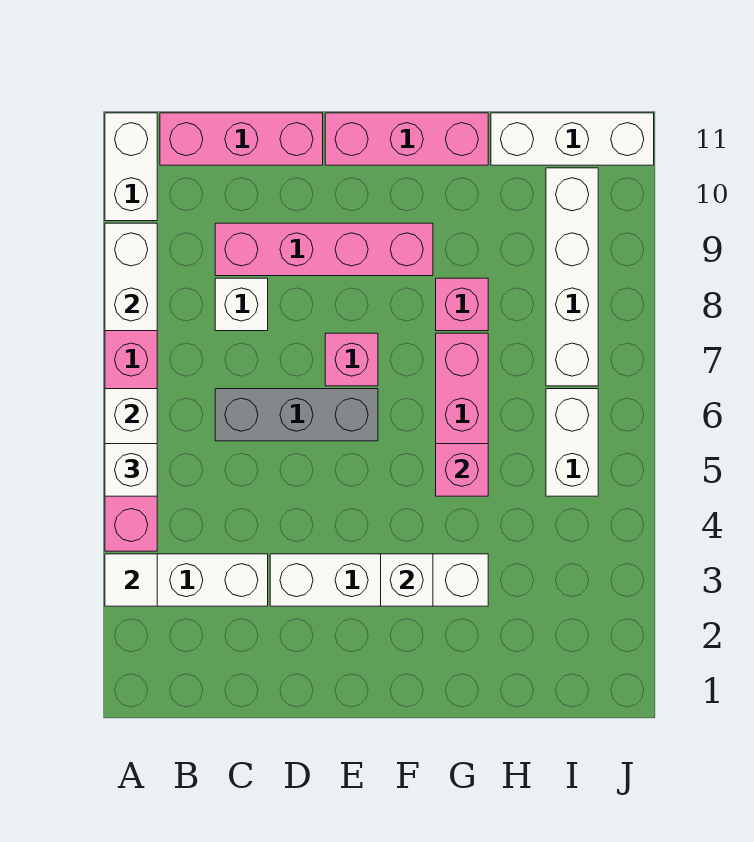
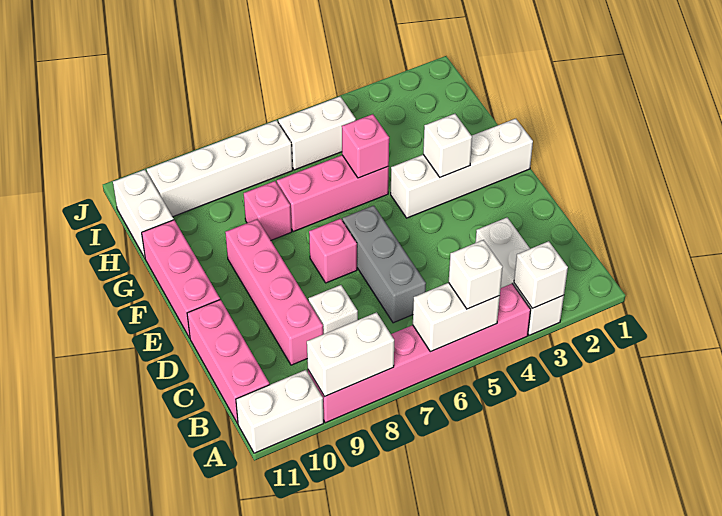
white tile A3 level 2 -> white brick A3 level 2
white brick D3:G3 level 1 -> white brick F1:F4 level 1
white brick H11:J11 level 1 -> white brick H11:I11 level 1

